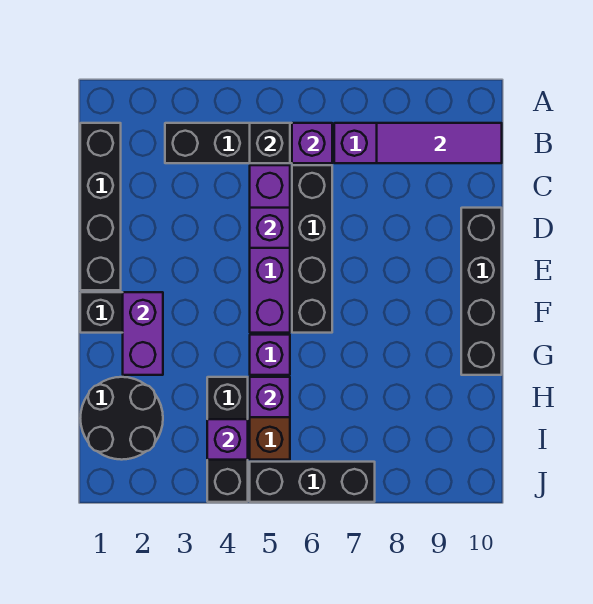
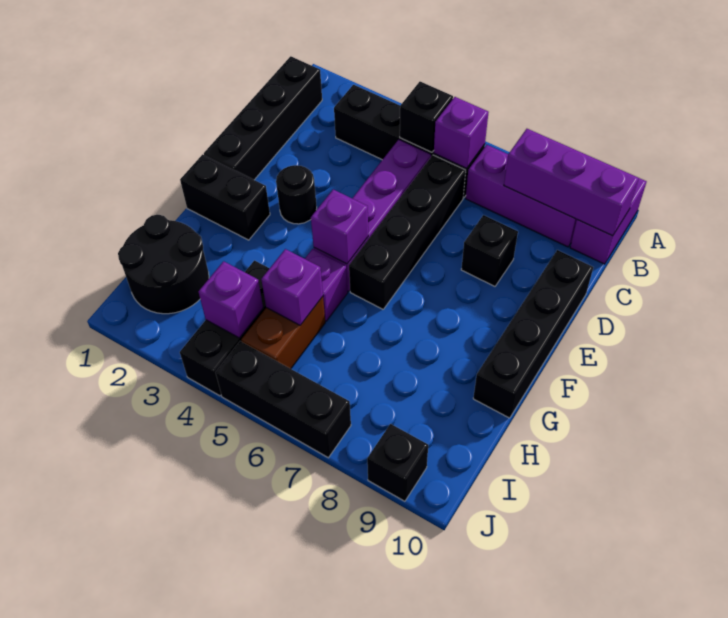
purple tile B8:B10 level 2 -> purple brick B8:B10 level 2
purple brick D5 level 2 -> purple brick F5 level 2
none -> black brick D8 level 1
none -> black round brick E3 level 1
purple brick F2:G2 level 2 -> purple brick A10:B10 level 1
none -> black brick J9 level 1

